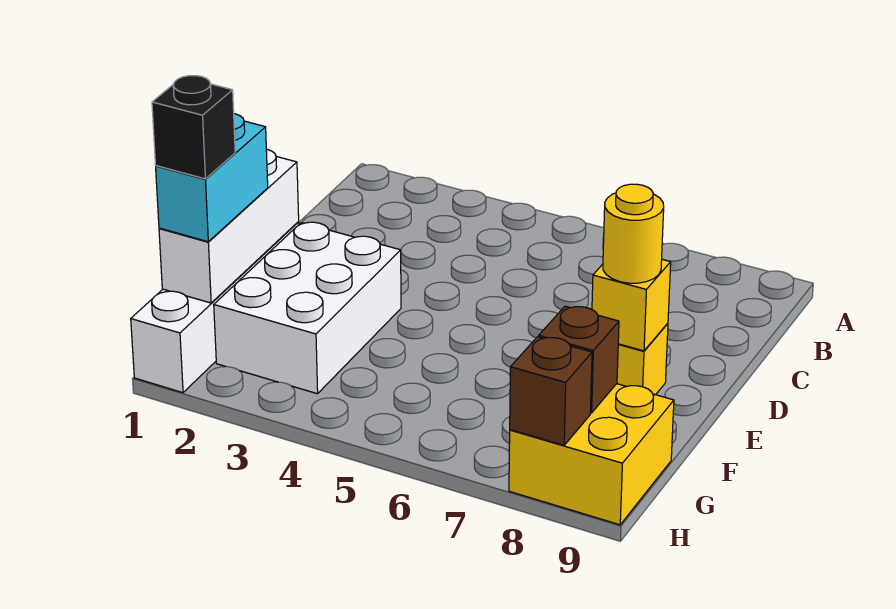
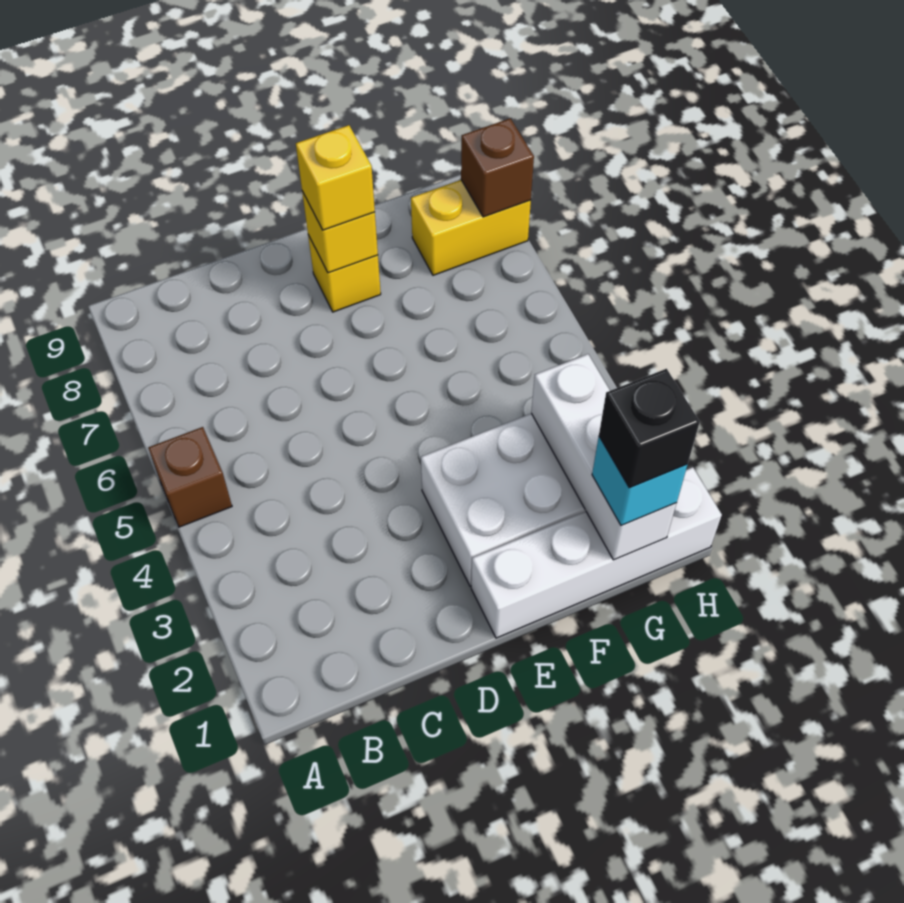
white brick E1:G1 level 2 -> white brick G1:G3 level 2
yellow round brick E8 level 3 -> yellow brick E8 level 3
cyan brick F1:G1 level 3 -> cyan brick G1 level 3
yellow brick G8:H9 level 1 -> yellow brick G8:H8 level 1
brown brick G8 level 2 -> brown brick A5 level 1

